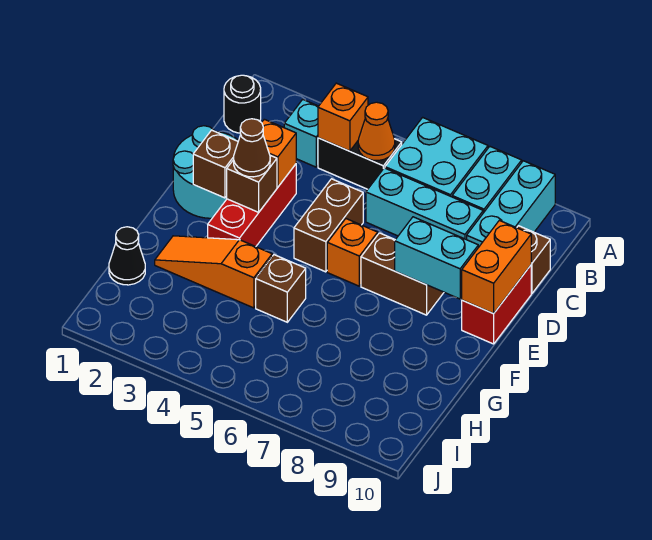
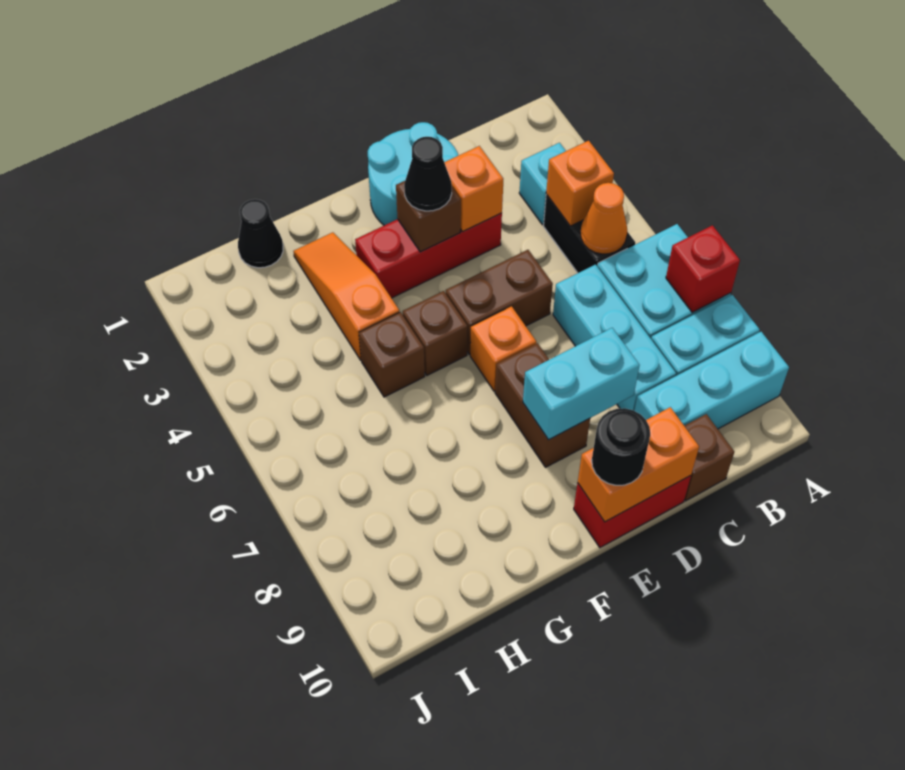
none -> red brick A7 level 2
black round brick B1 level 1 -> black round brick E10 level 3
brown brick E2 level 2 -> brown brick F5 level 1
brown cone E3 level 3 -> black cone E3 level 3
cyan brick E8:E9 level 2 -> cyan brick D8:E8 level 2

